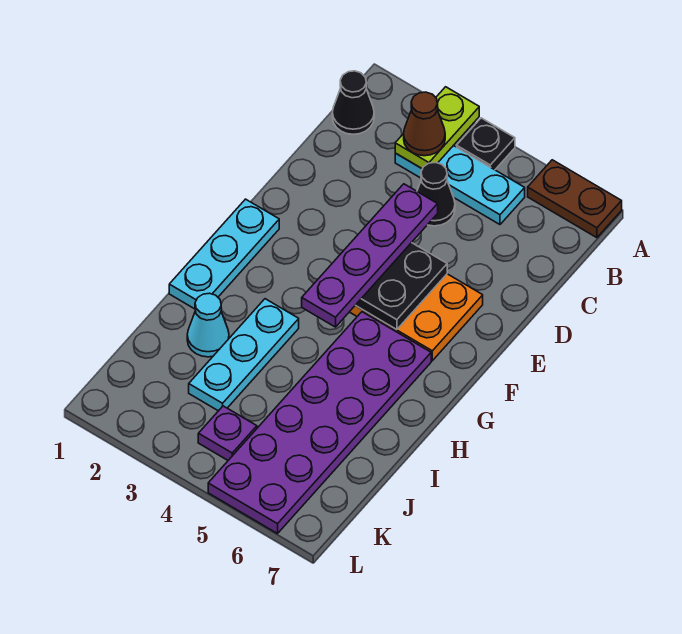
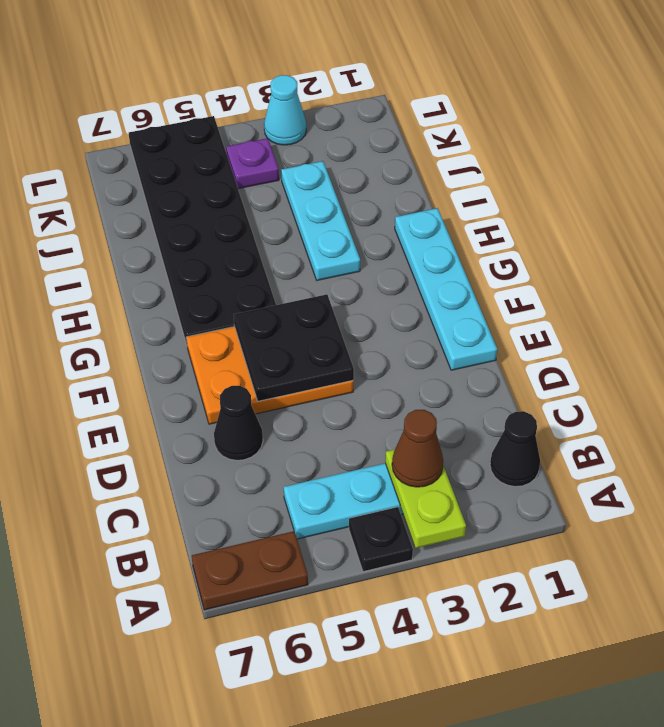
black cone C4 level 1 -> black cone D6 level 1
purple plate D4:G4 level 3 -> none
cyan plate F1:H1 level 1 -> cyan plate E1:H1 level 1
purple plate G5:L6 level 1 -> black plate G5:L6 level 1
cyan cone I2 level 1 -> cyan cone L3 level 1

